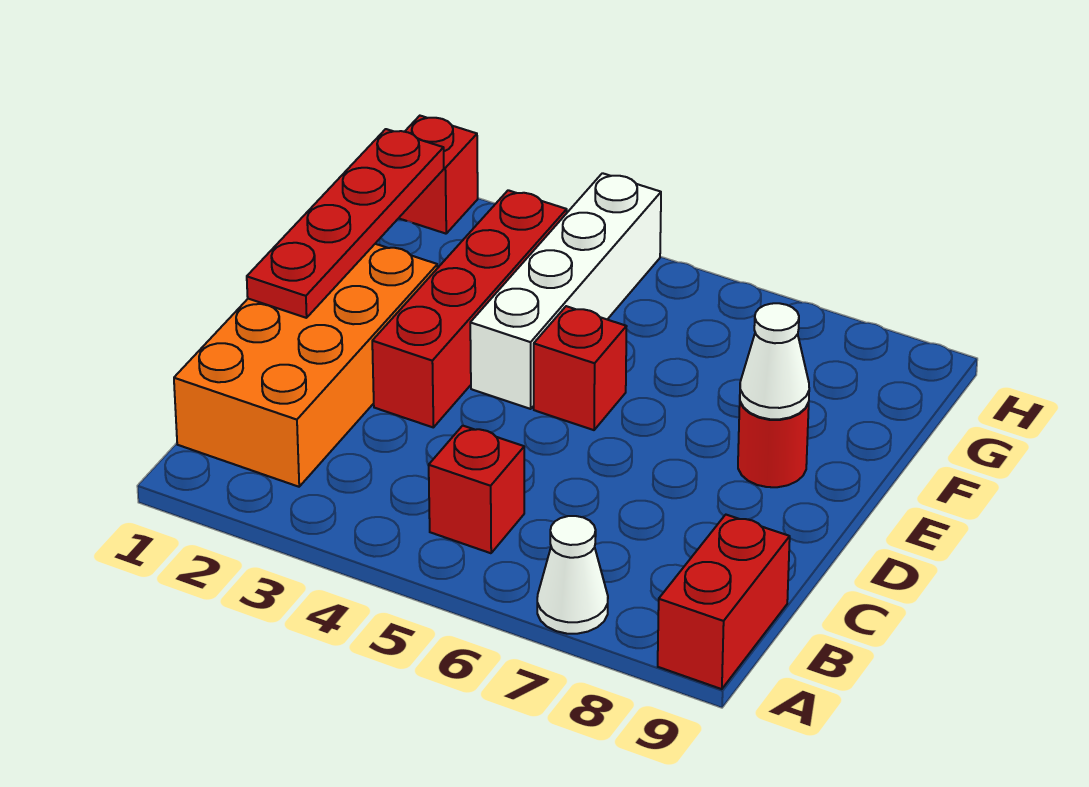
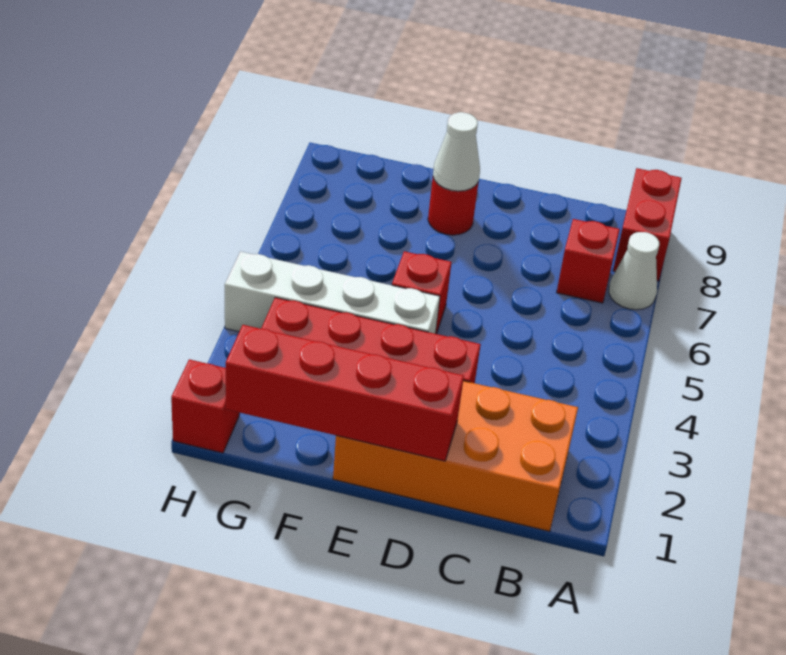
red brick A9:B9 level 1 -> red brick A8:A9 level 1
red brick B5 level 1 -> red brick B7 level 1
red plate D1:G1 level 2 -> red brick D1:G1 level 2

